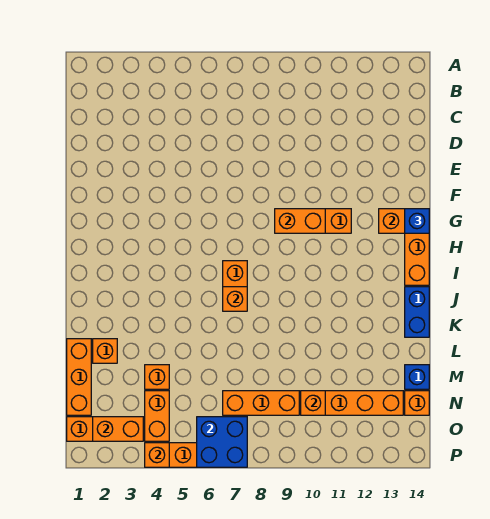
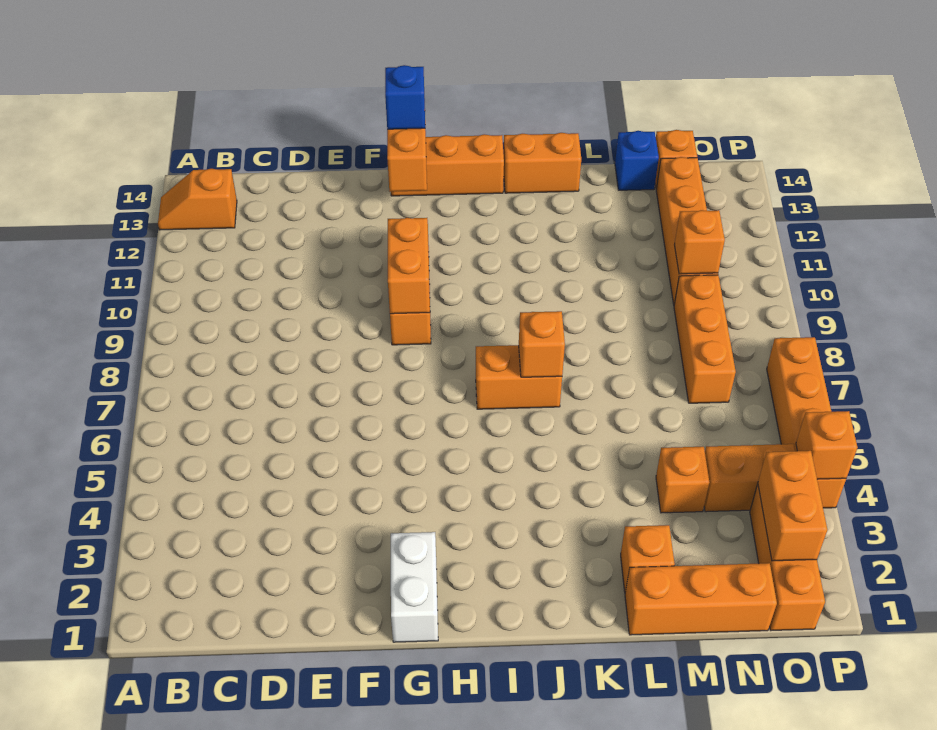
none -> orange slope A13:B13 level 1 top B
none -> white brick G1:G2 level 1
blue brick J14:K14 level 1 -> orange brick J14:K14 level 1
blue brick O6:P7 level 2 -> none

